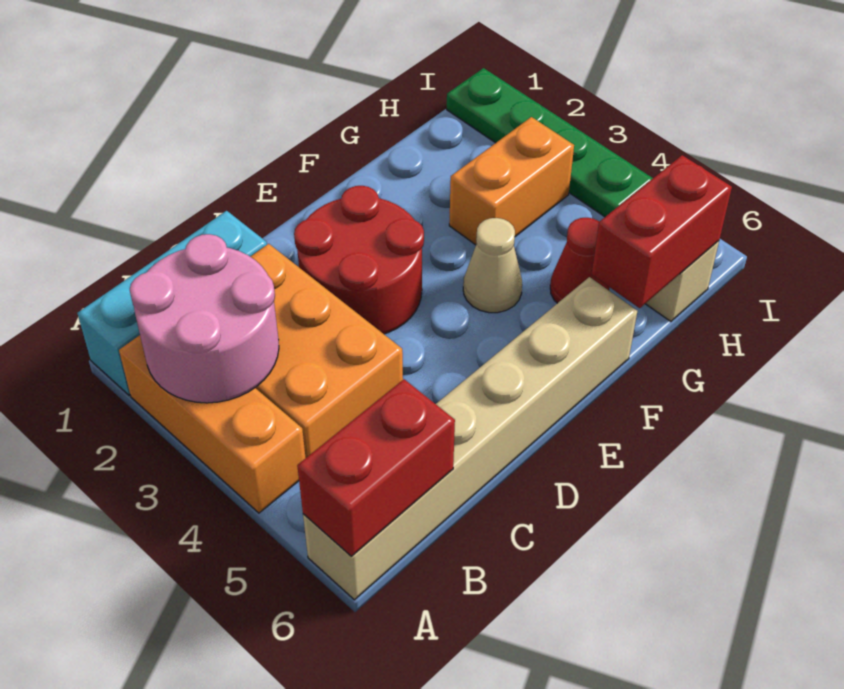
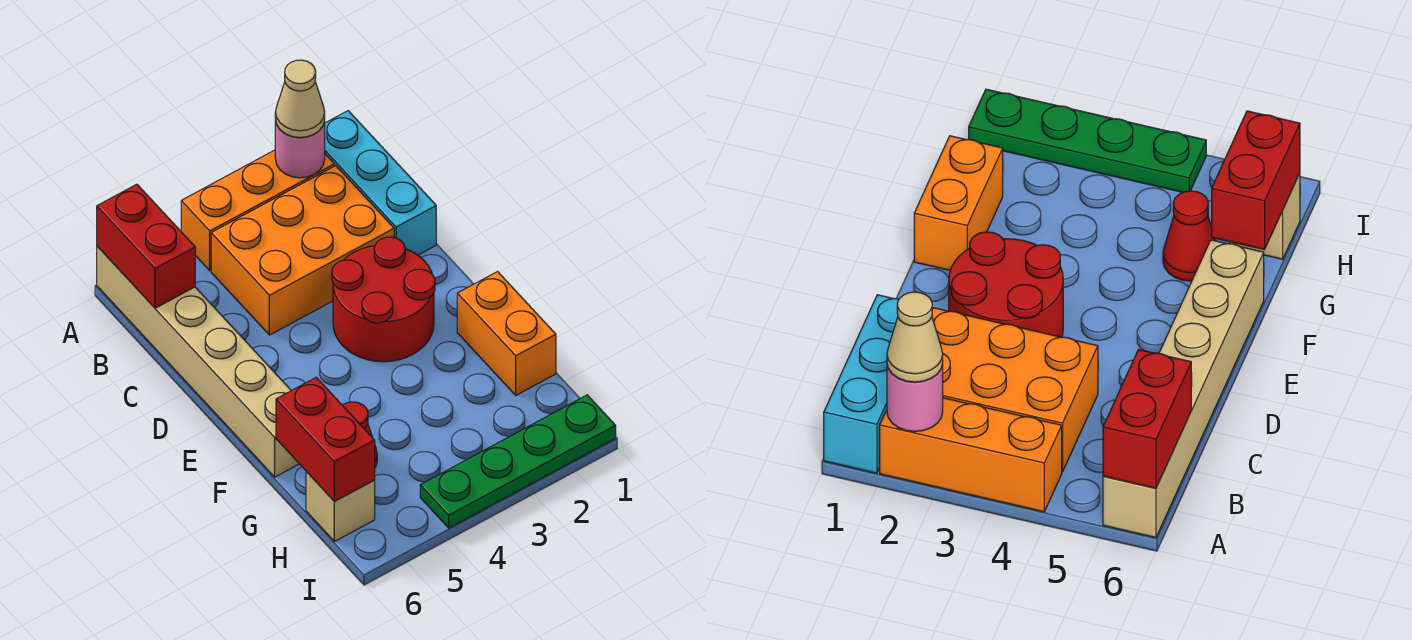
pink round brick A2:B3 level 2 -> pink round brick A2 level 2
tan cone F4 level 1 -> tan cone A2 level 3
orange brick G3:H3 level 1 -> orange brick F1:G1 level 1

